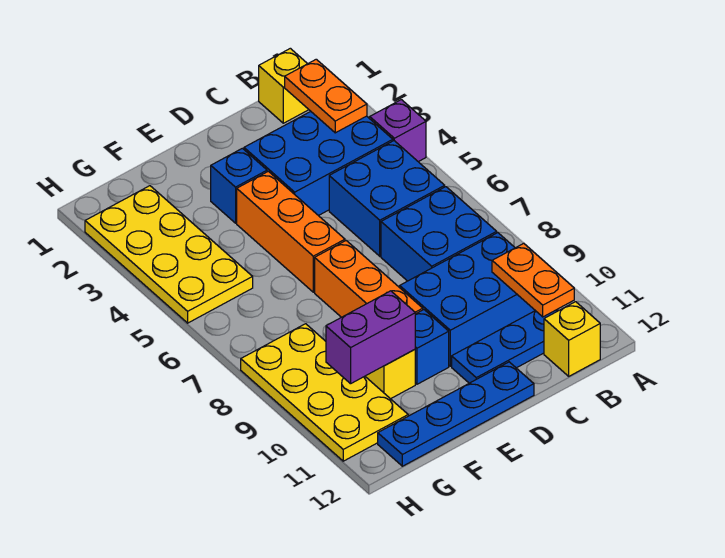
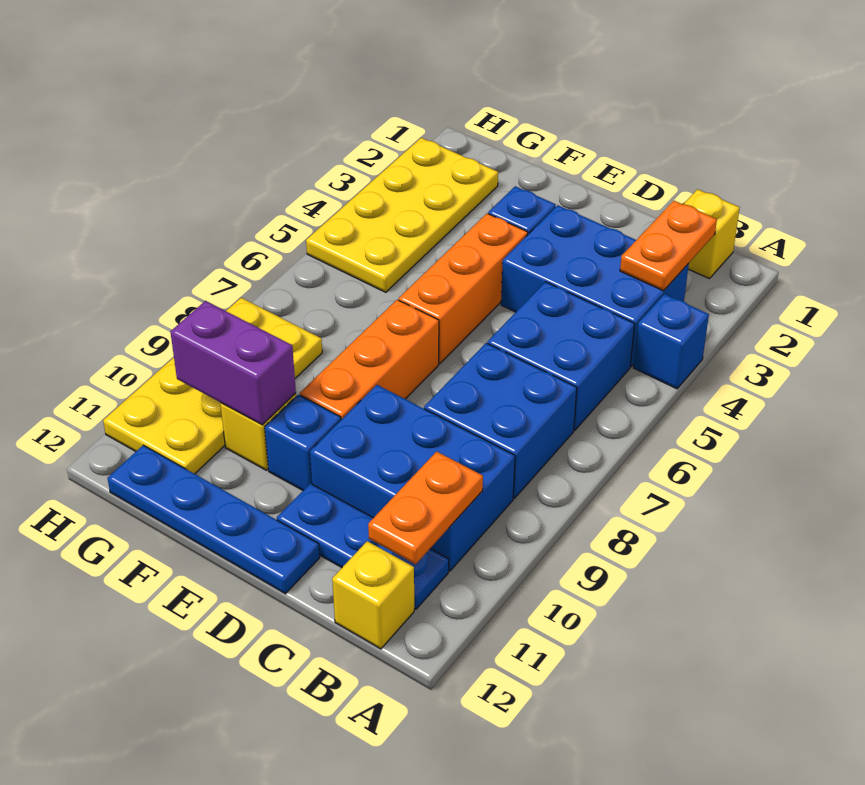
purple brick A4 level 1 -> blue brick A4 level 1

